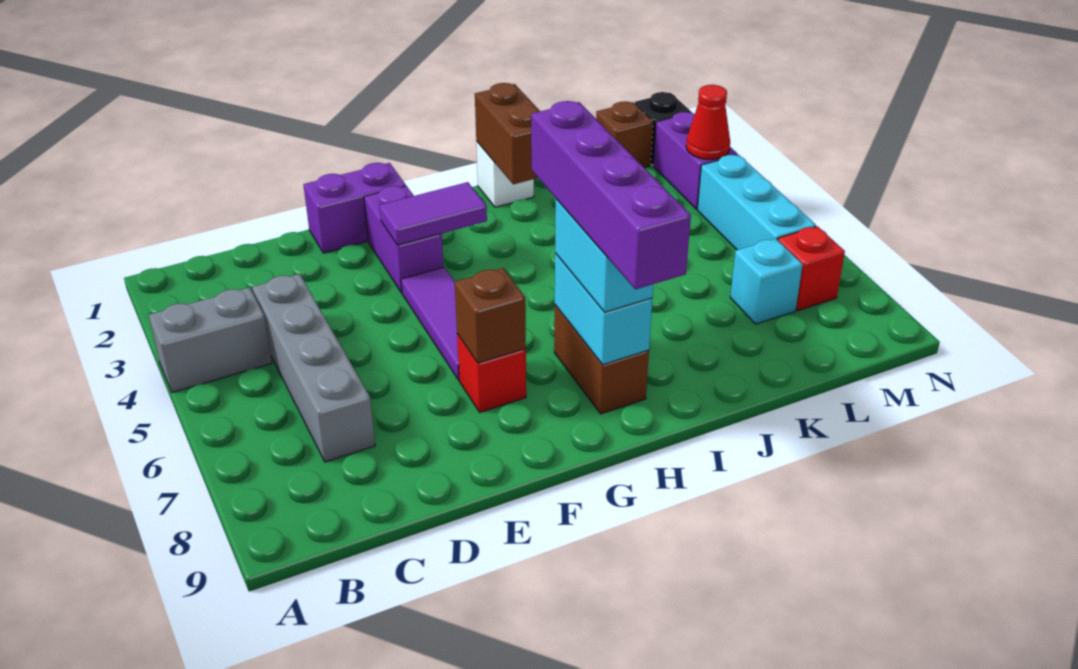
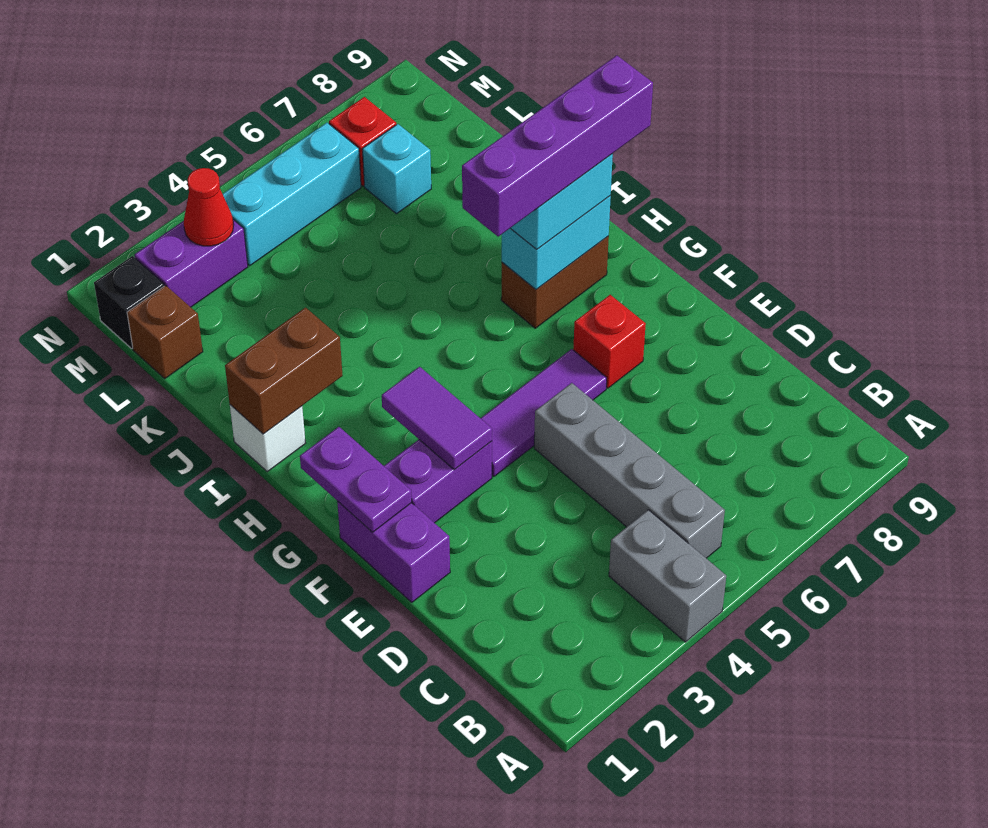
grey brick C4:C7 level 1 -> grey brick B5:E5 level 1
none -> purple plate F1:G1 level 2
brown brick F7 level 2 -> none

